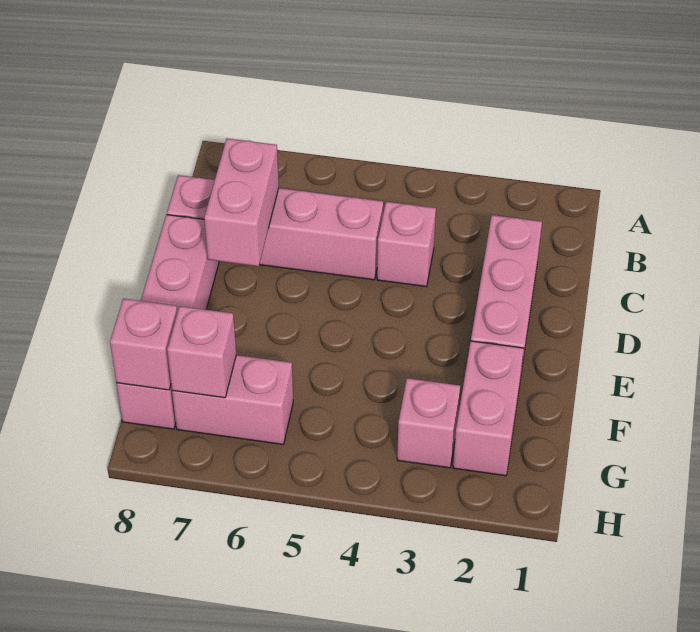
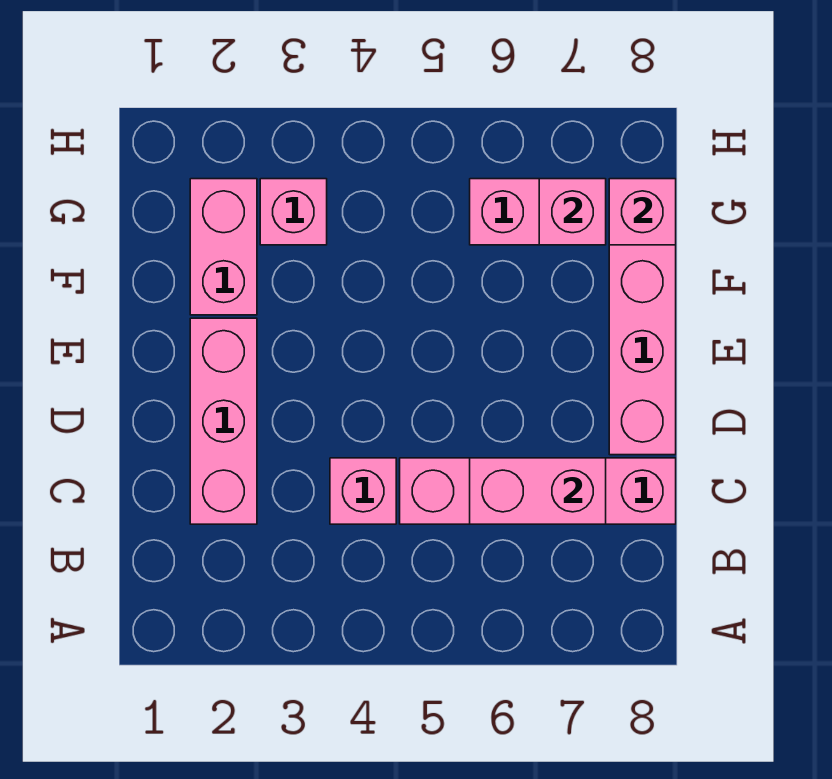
pink brick C7:D7 level 2 -> pink brick C6:C7 level 2

